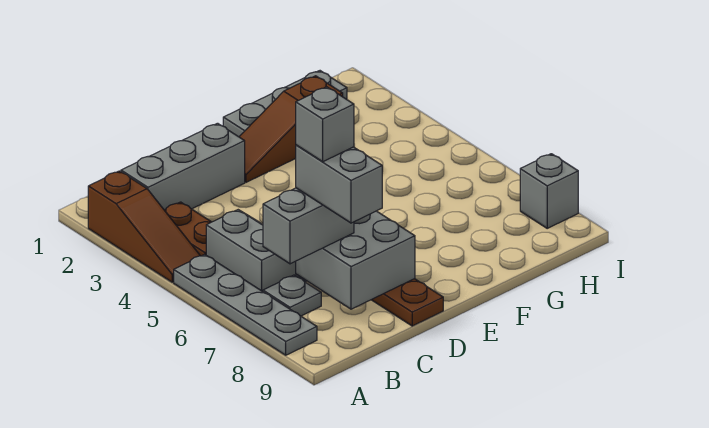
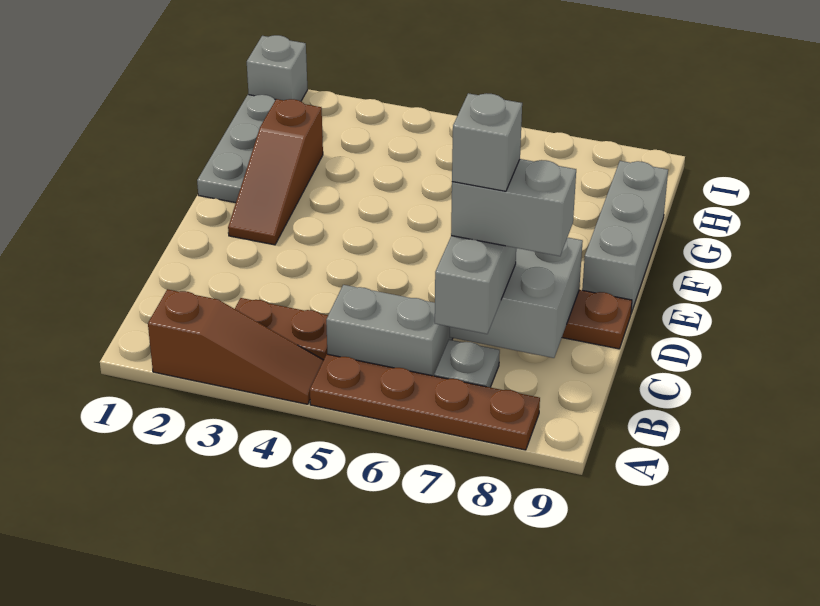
grey plate A5:A8 level 1 -> brown plate A5:A8 level 1
grey brick B2:D2 level 1 -> grey brick E9:G9 level 1
grey brick I8 level 1 -> grey brick I1 level 1

